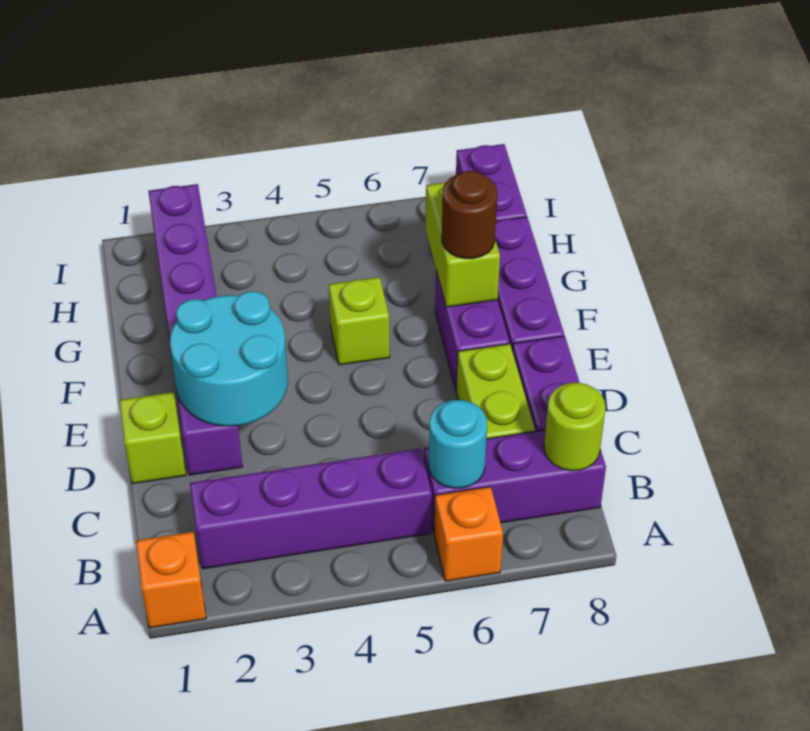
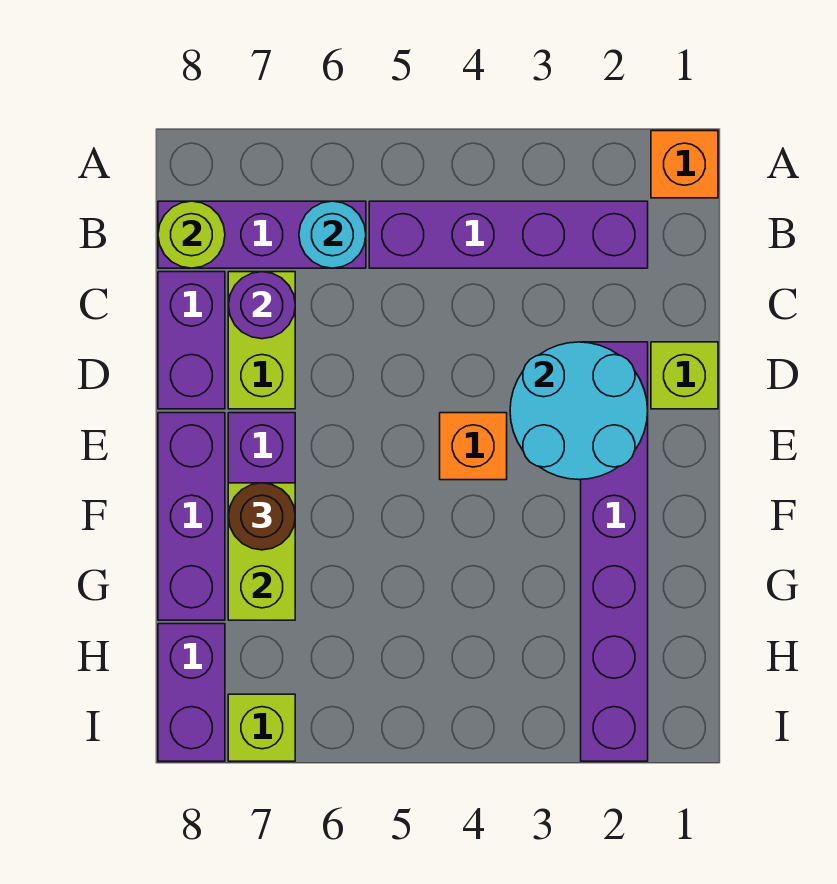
orange brick A6 level 1 -> orange brick E4 level 1
none -> purple round brick C7 level 2
lime brick F5 level 1 -> lime brick I7 level 1

